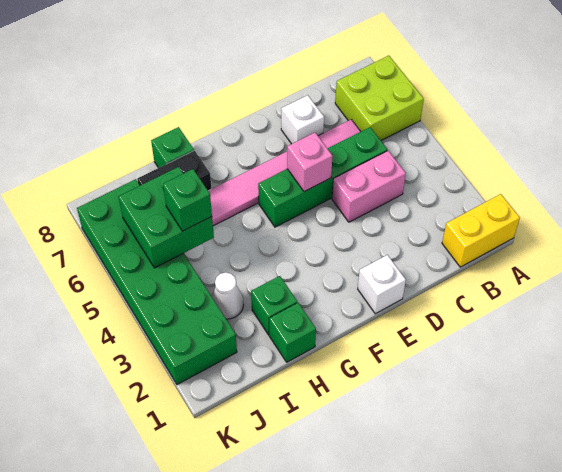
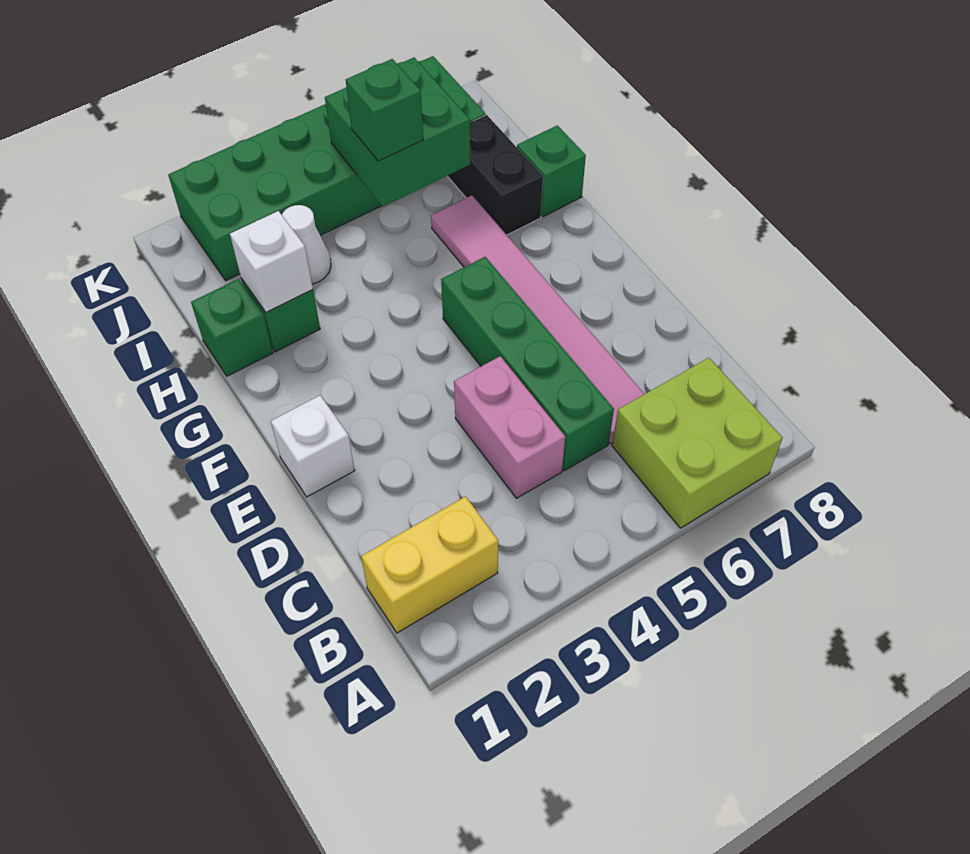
yellow brick A1:B1 level 1 -> yellow brick B1:B2 level 1
white brick D7 level 1 -> white brick H2 level 2
pink brick E5 level 2 -> none

